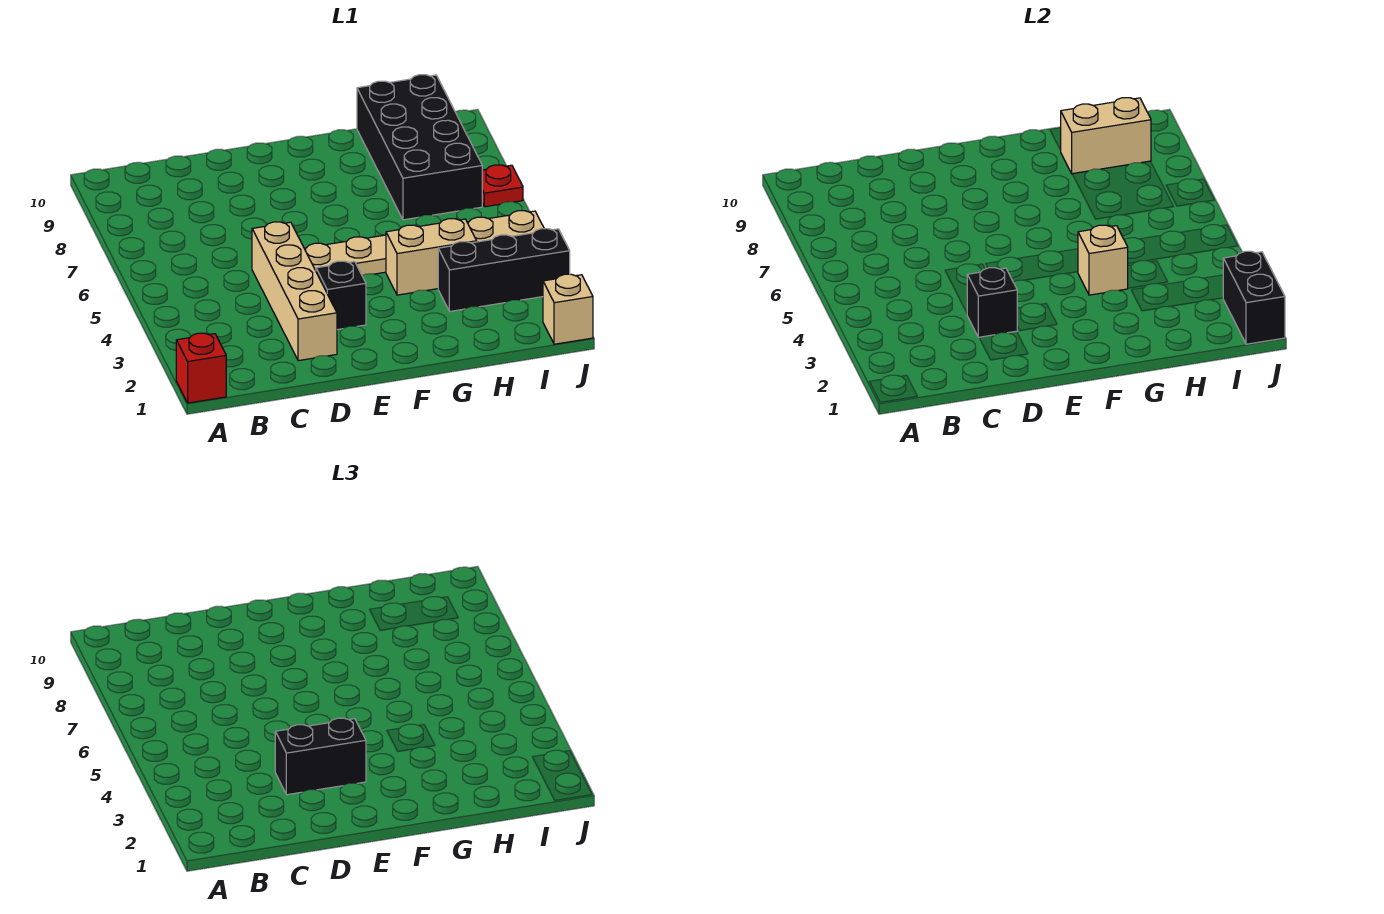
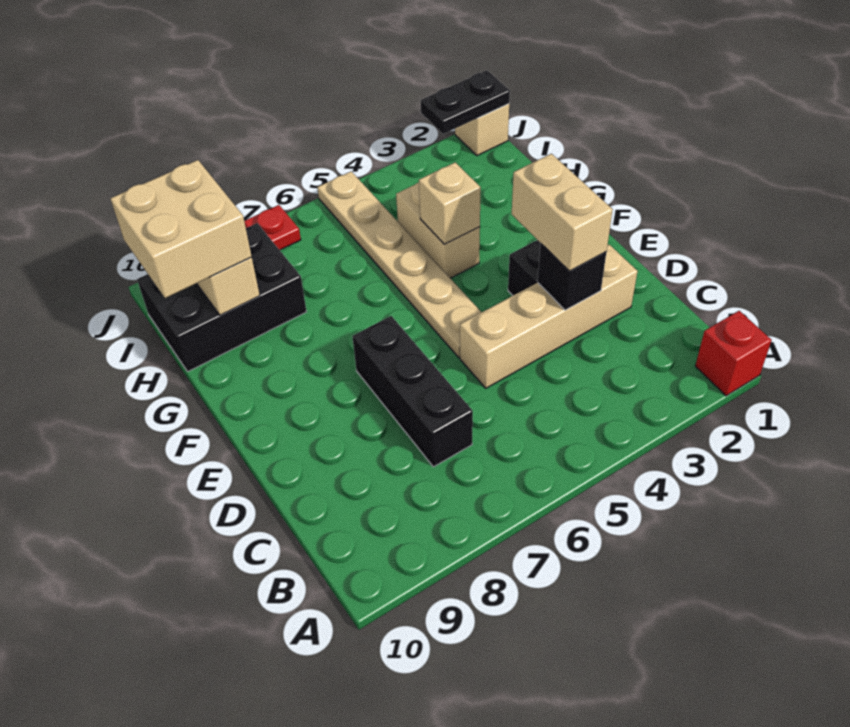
black brick D3:E3 level 3 -> tan brick D3:E3 level 3
black brick H3:J3 level 1 -> black brick C7:E7 level 1
black brick H7:I10 level 1 -> black brick H8:I10 level 1
none -> tan brick H9:I10 level 3
black brick J1:J2 level 2 -> black plate J1:J2 level 2

